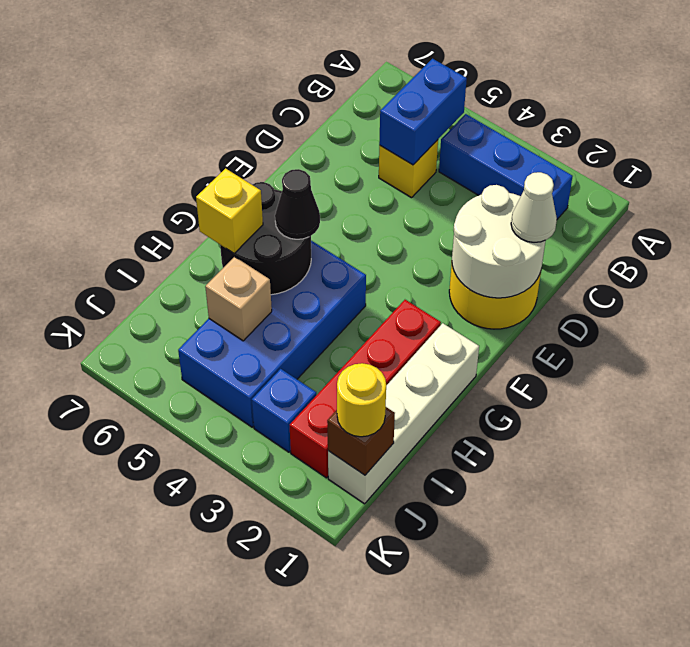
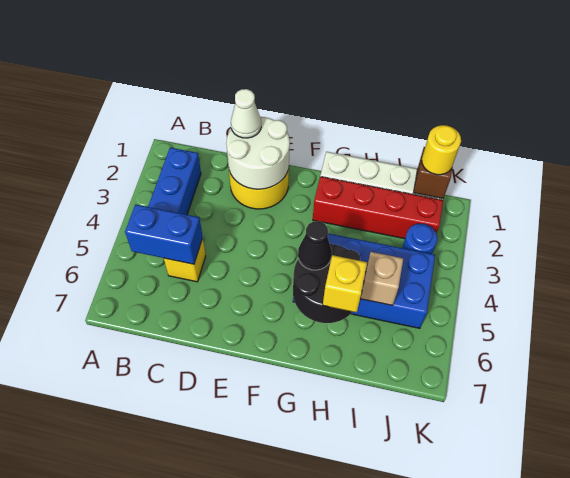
blue brick J3 level 1 -> blue round brick J3 level 1

